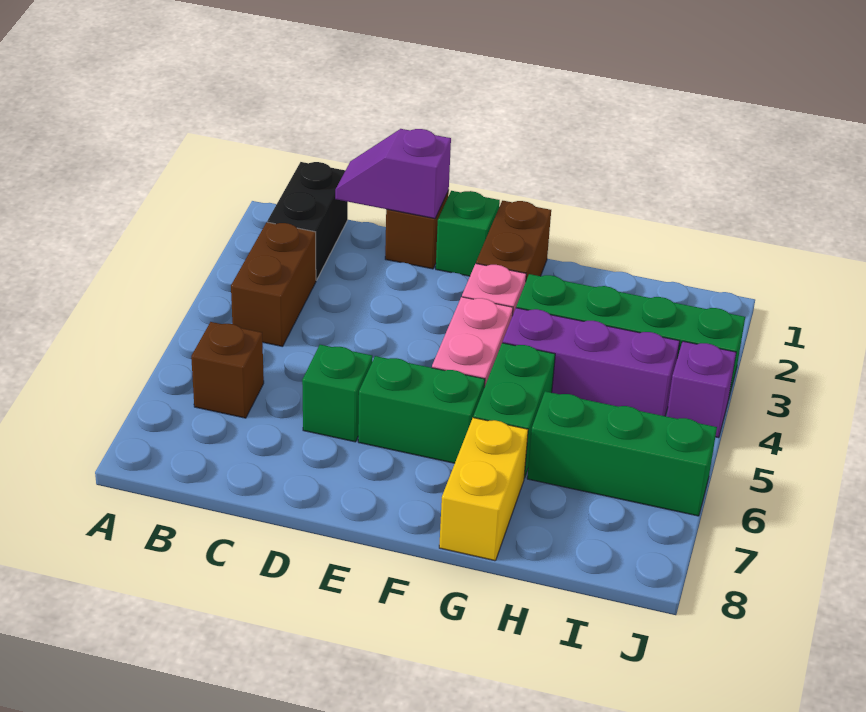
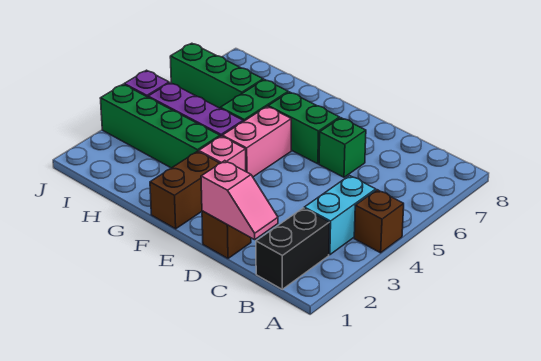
brown brick B3:B4 level 1 -> cyan brick B3:B4 level 1
brown brick B6 level 1 -> brown brick A4 level 1
purple slope C1:D1 level 2 top D -> pink slope C1:D1 level 2 top D
green brick E1 level 1 -> none
yellow brick G7:G8 level 1 -> none

